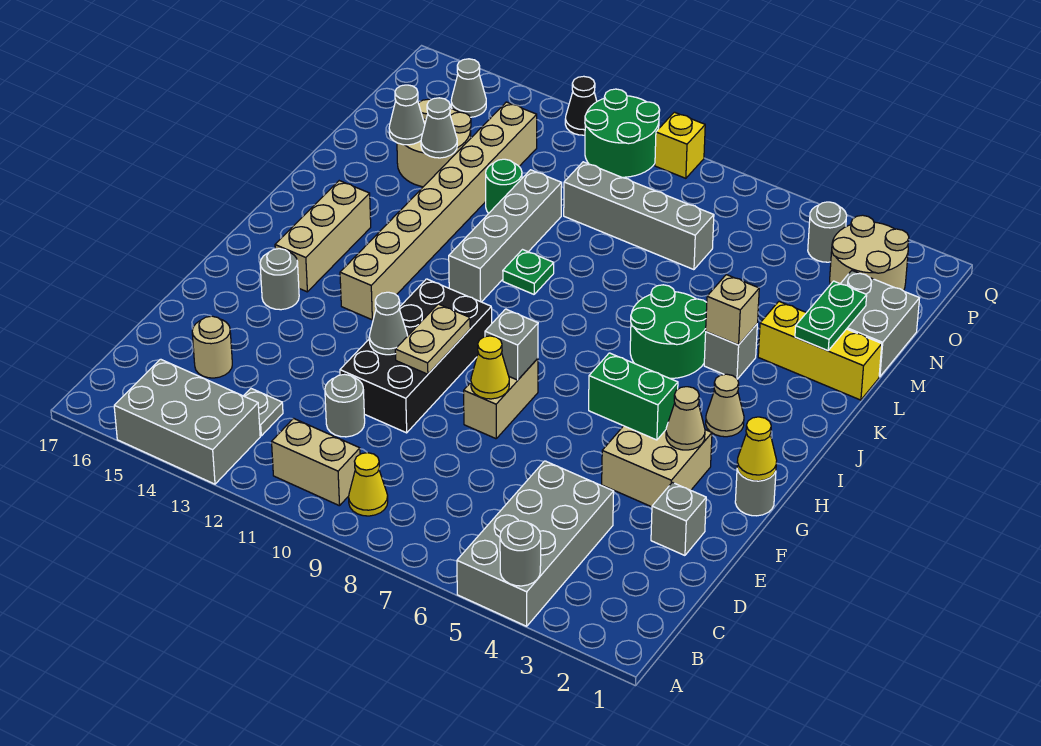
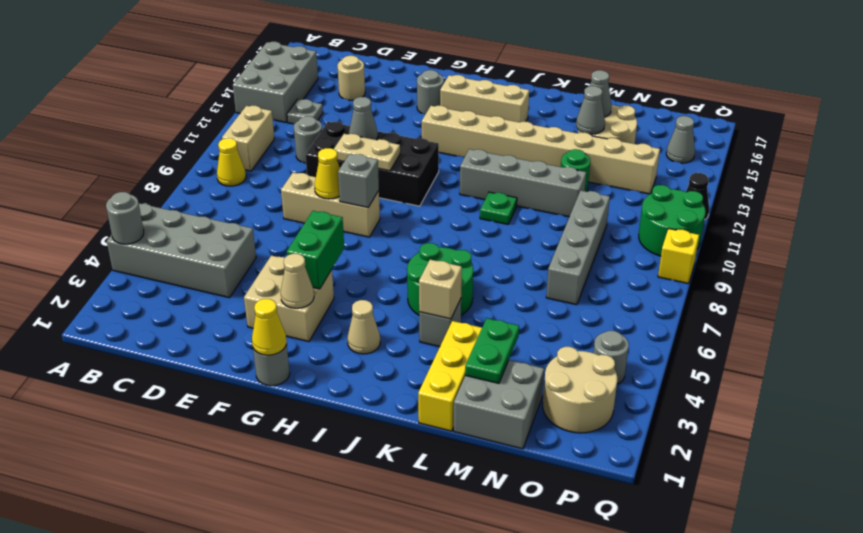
grey brick E2 level 1 -> none
tan brick F8:G8 level 1 -> tan brick E8:G8 level 1
green plate L2:M2 level 2 -> green plate M2:M3 level 2

